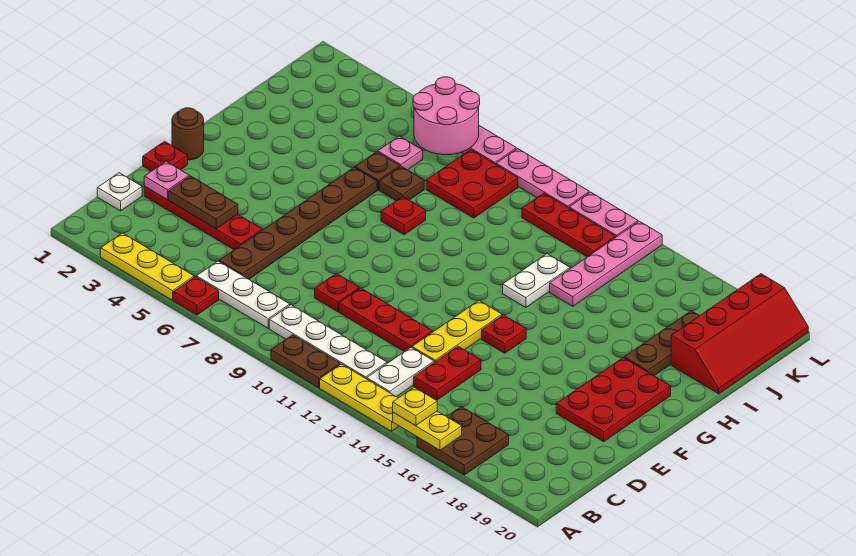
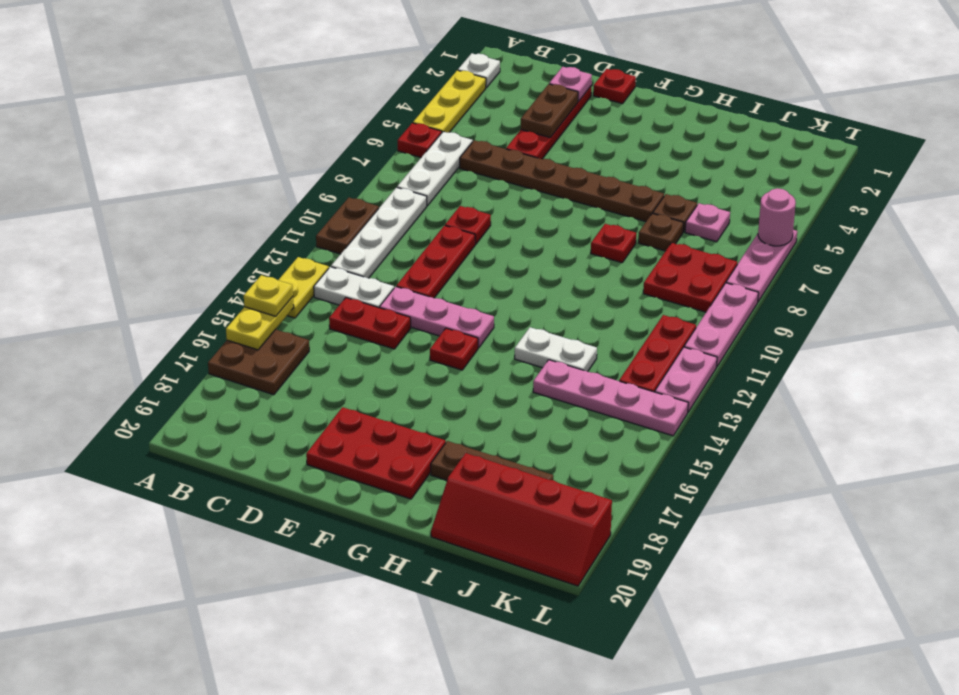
yellow plate A12:A14 level 1 -> yellow plate A13:A14 level 1
white plate C1 level 1 -> white plate A2 level 1
yellow plate D13:F13 level 1 -> pink plate D13:F13 level 1
brown round brick F1 level 1 -> none
pink round brick K6:L7 level 2 -> pink round brick L6 level 2

